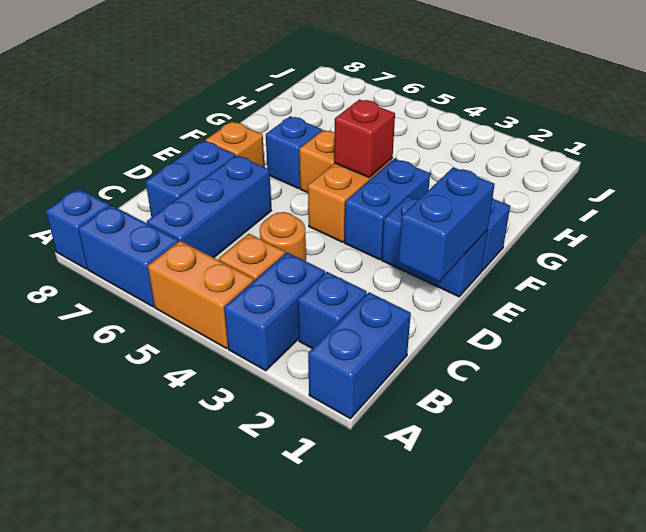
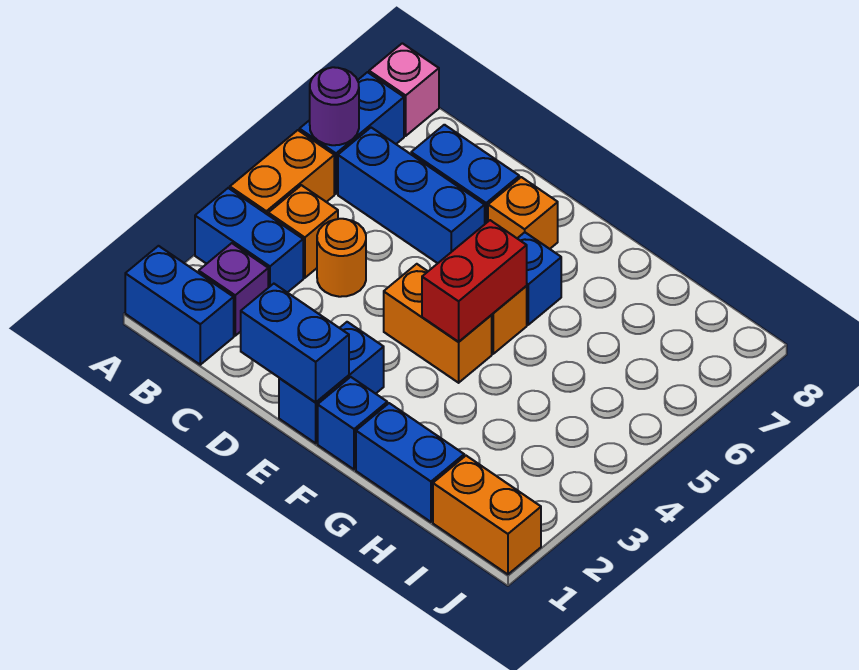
none -> purple round brick A6 level 2
blue brick A8 level 1 -> pink brick A8 level 1
blue brick B2 level 1 -> purple brick B2 level 1
blue brick E3:F3 level 1 -> blue brick G1:H1 level 1
red brick F4 level 2 -> red brick F4:F5 level 2
none -> orange brick I1:J1 level 1

